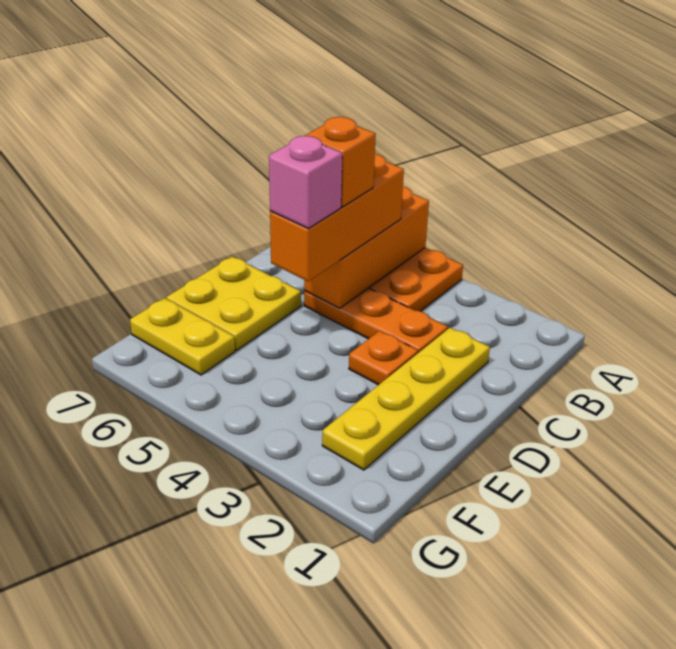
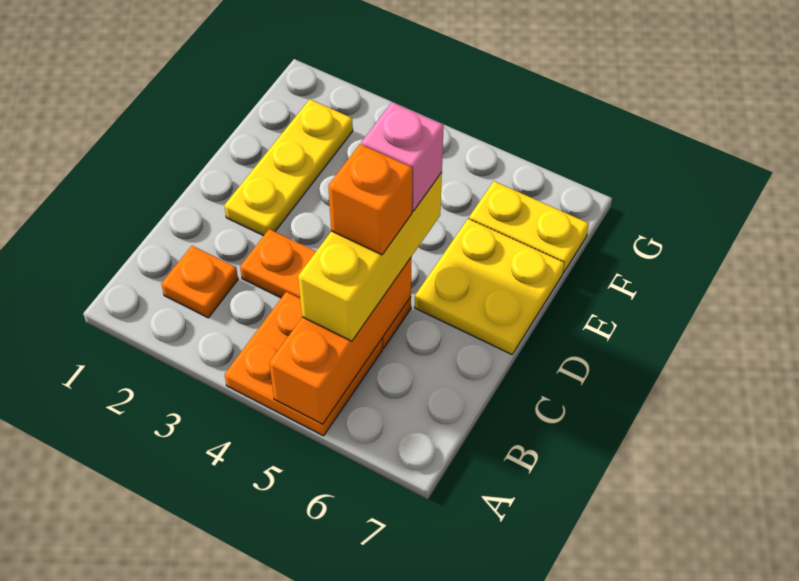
orange brick B5:D5 level 3 -> yellow brick B5:D5 level 3
yellow plate C2:F2 level 1 -> yellow plate D2:F2 level 1
orange plate D3 level 1 -> orange plate B2 level 1

